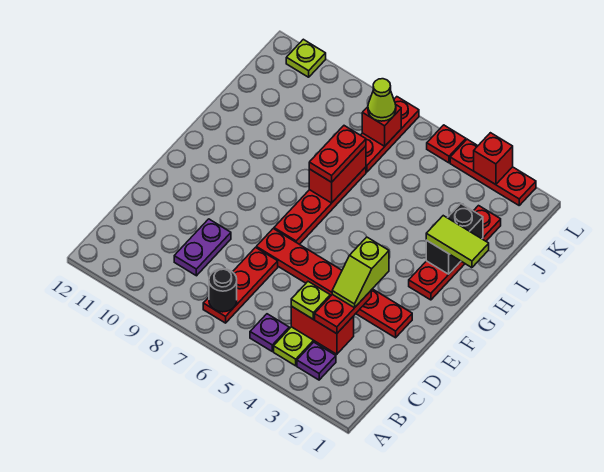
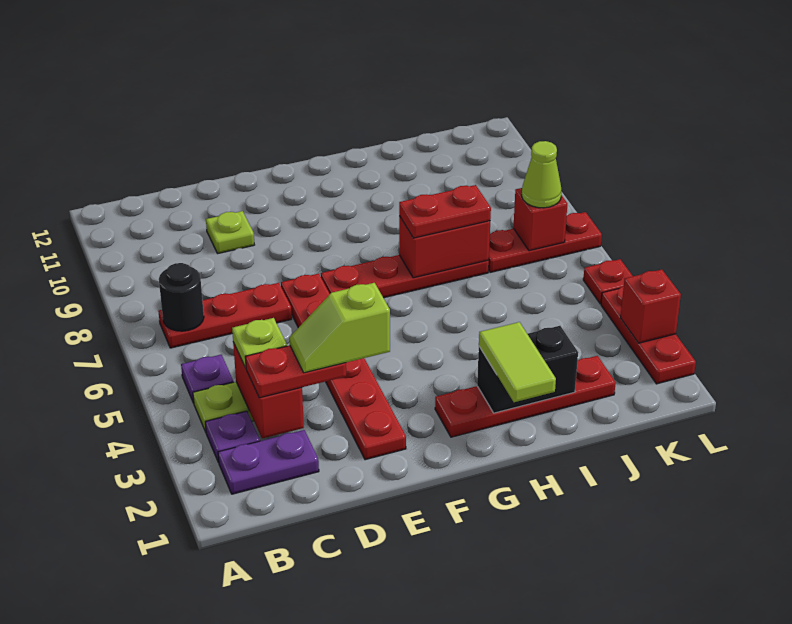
purple plate C9:D9 level 1 -> purple plate B2:C2 level 1
lime plate L11 level 1 -> lime plate D10 level 1

